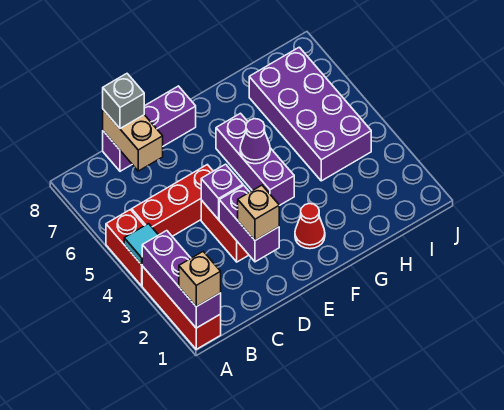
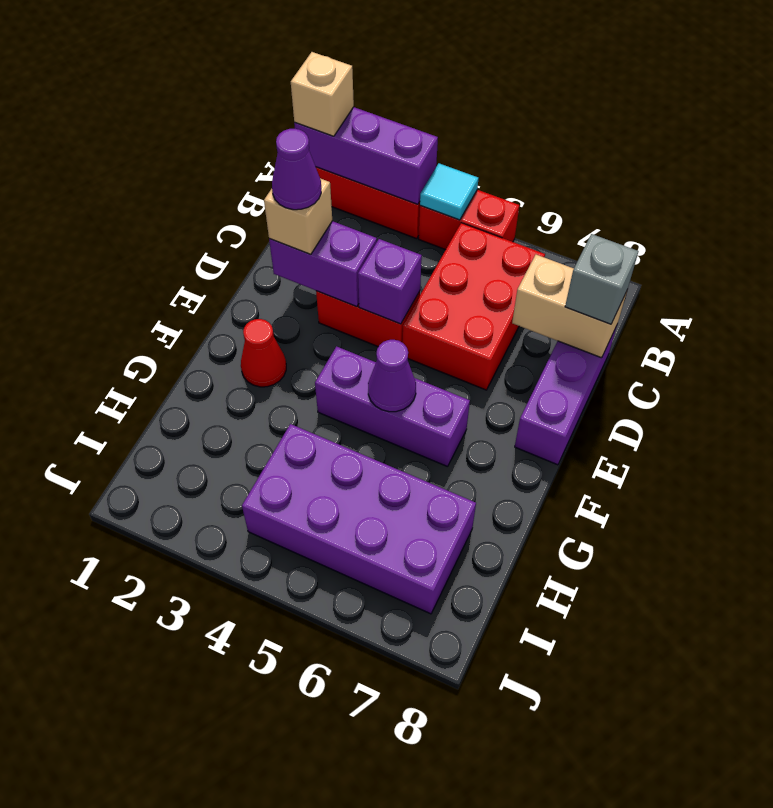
red brick B5:D5 level 1 -> red brick B5:D6 level 1
none -> purple cone D2 level 4

